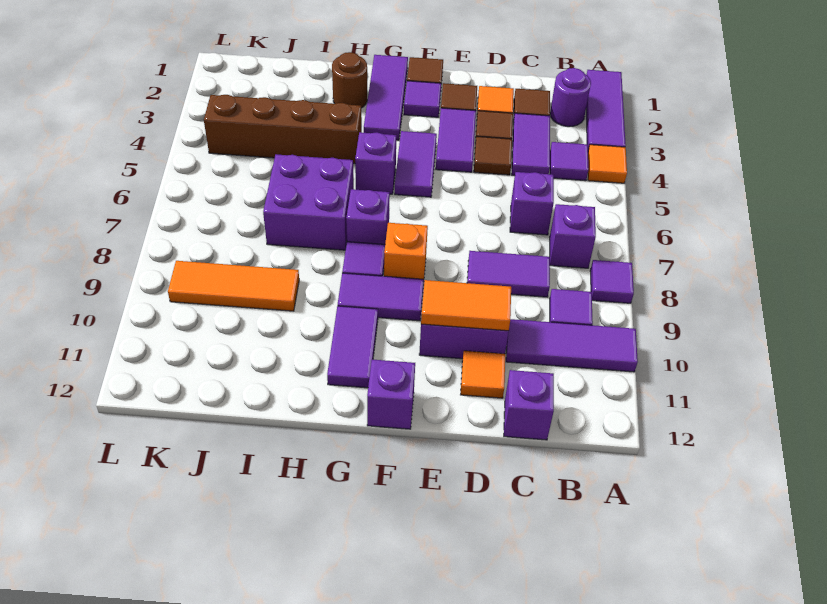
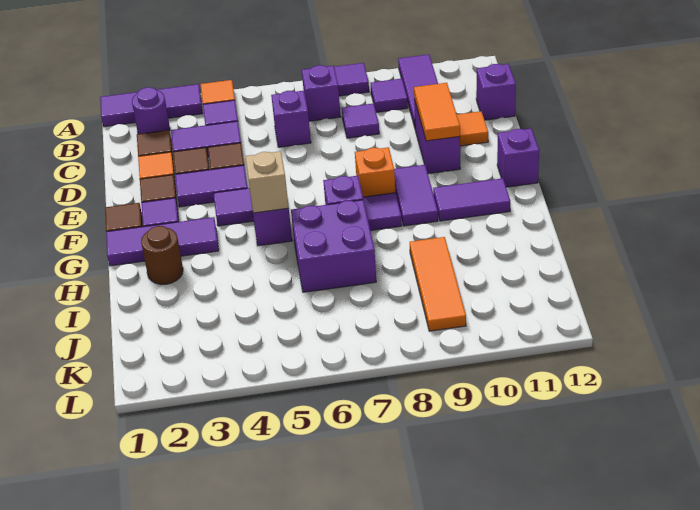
purple tile C8:D8 level 1 -> purple tile C8 level 1
none -> tan brick G5 level 2
brown brick H4:K4 level 1 -> none

